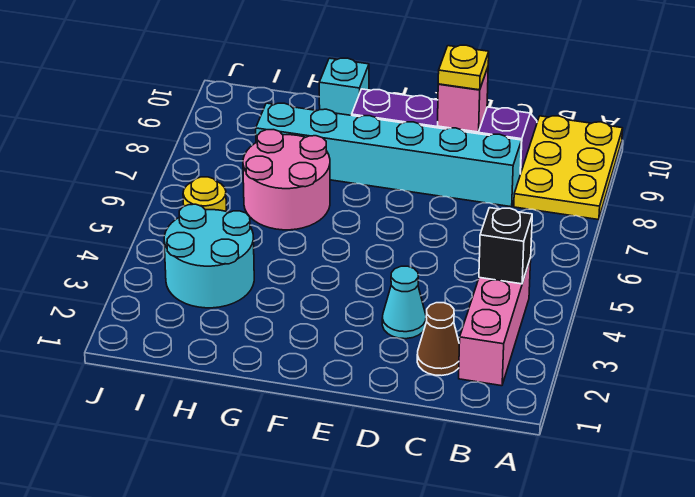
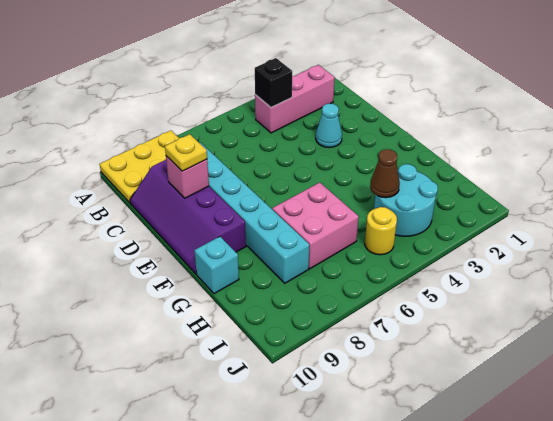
brown cone C2 level 1 -> brown cone H4 level 2
pink round brick G6:H7 level 1 -> pink brick G6:H7 level 1

